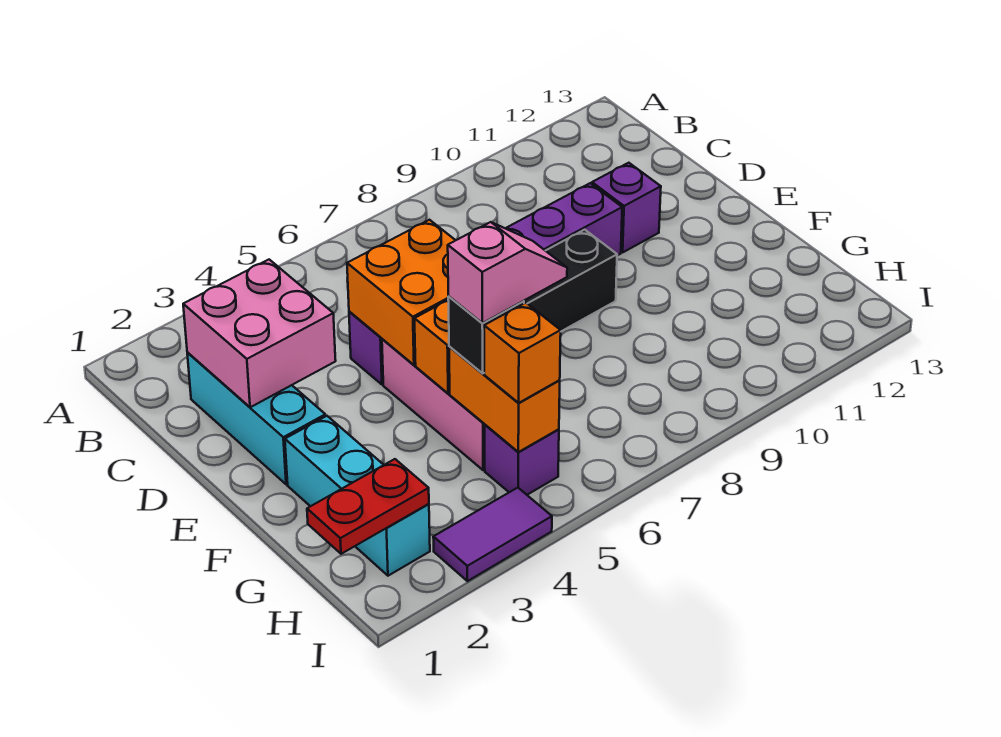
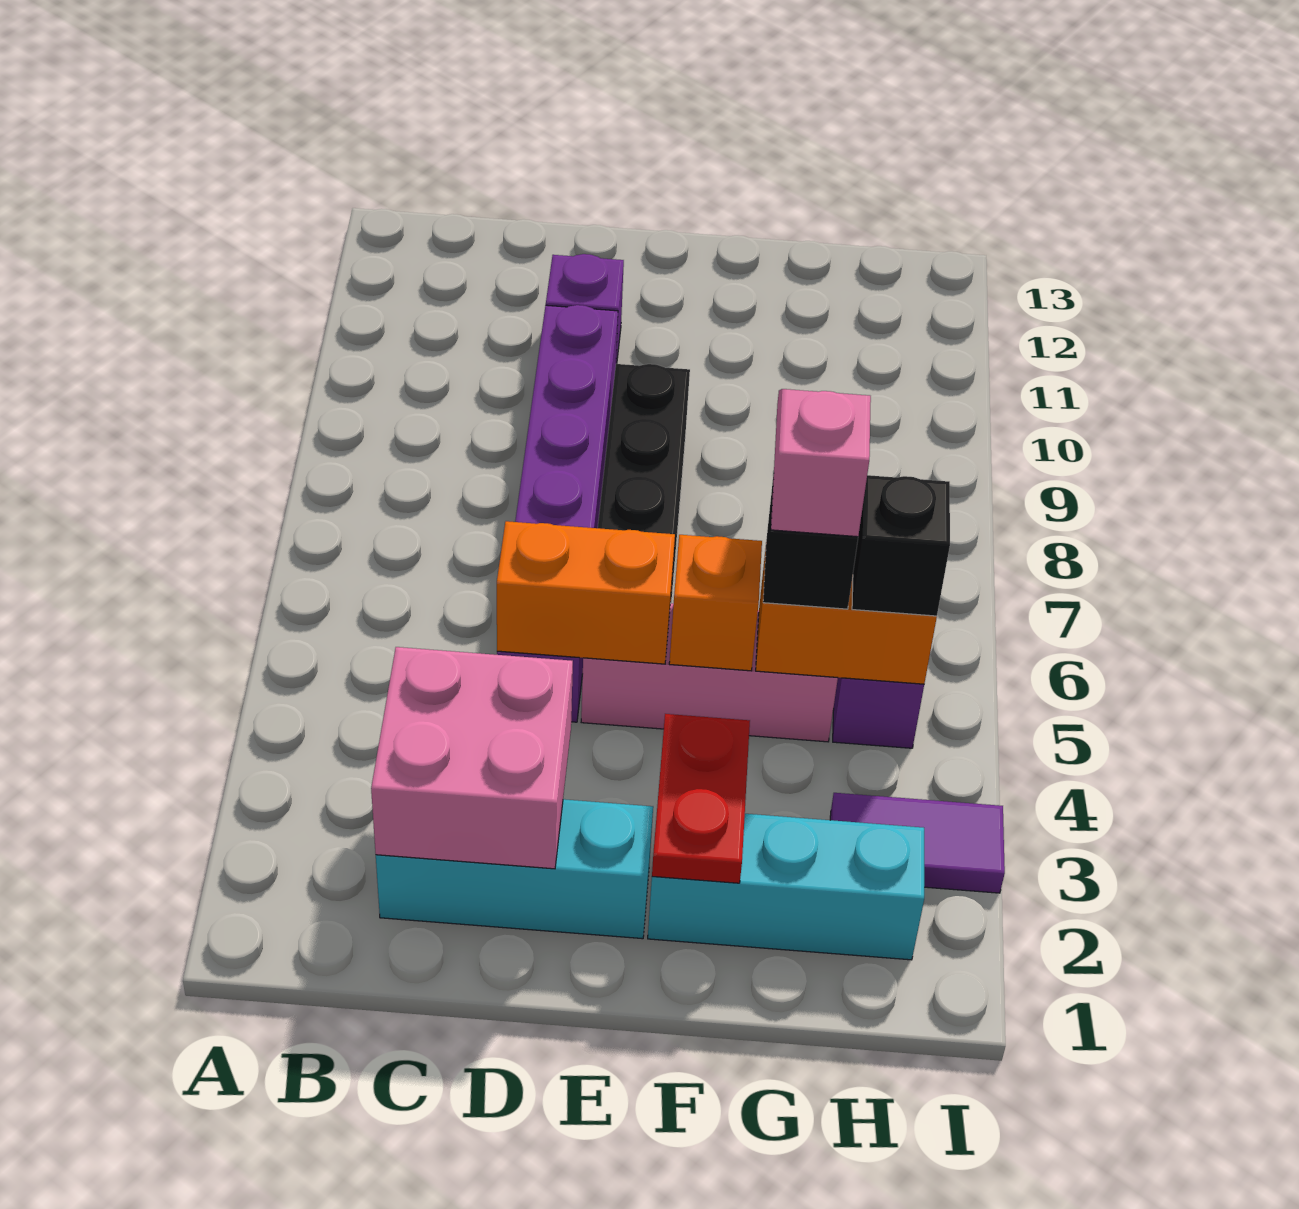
orange brick D5:E6 level 2 -> orange brick D5:E5 level 2
red plate H1:H2 level 2 -> red plate F2:F3 level 2
orange brick H5 level 3 -> black brick H5 level 3
purple tile I3:I4 level 1 -> purple tile H3:I3 level 1

